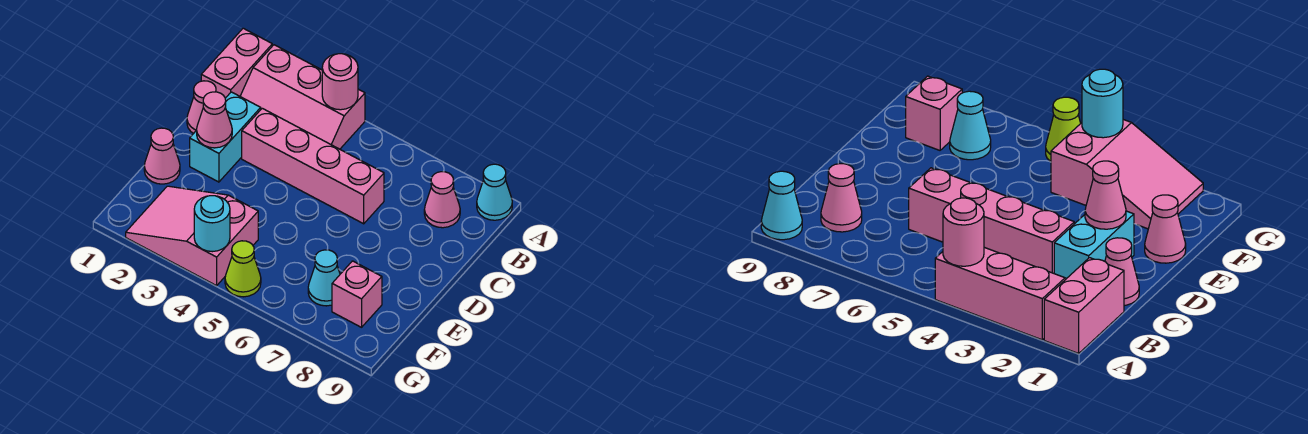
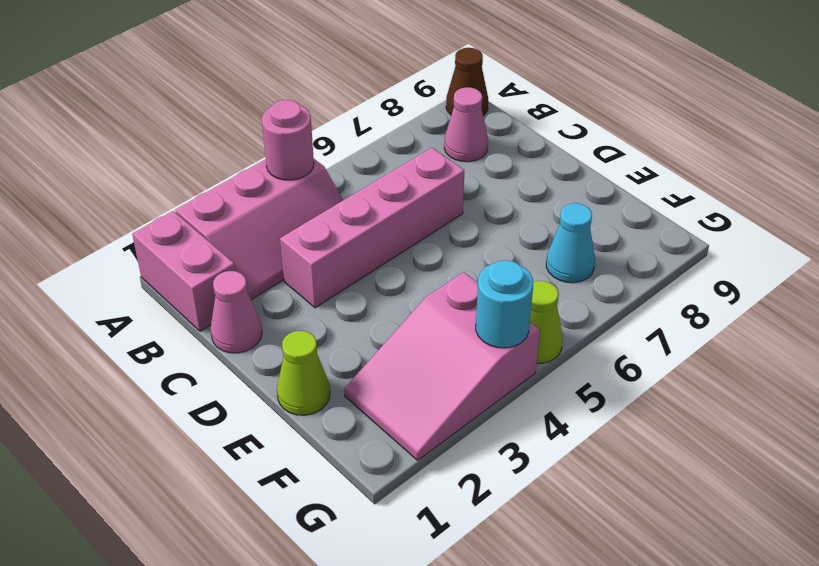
cyan cone A9 level 1 -> brown cone A9 level 1
cyan brick C2:D2 level 1 -> none
pink cone D2 level 2 -> none
pink cone E1 level 1 -> lime cone E1 level 1
pink brick F8 level 1 -> none

